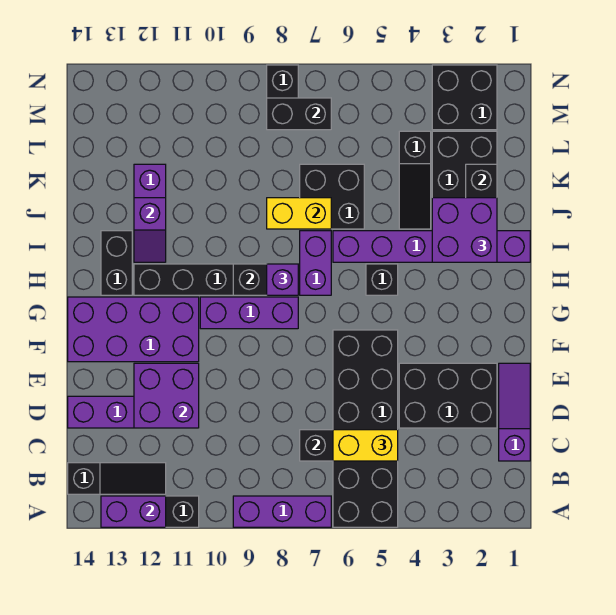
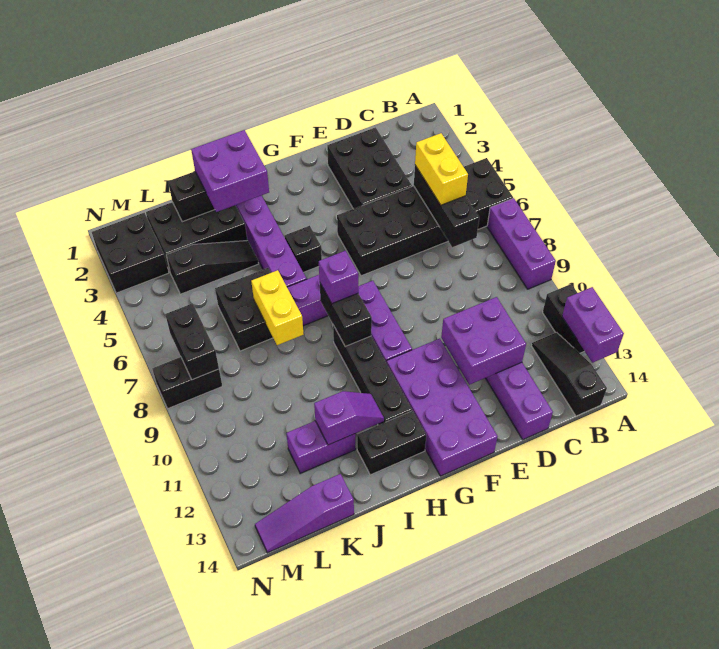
purple slope C1:E1 level 1 top C -> purple slope K14:M14 level 1 top K

